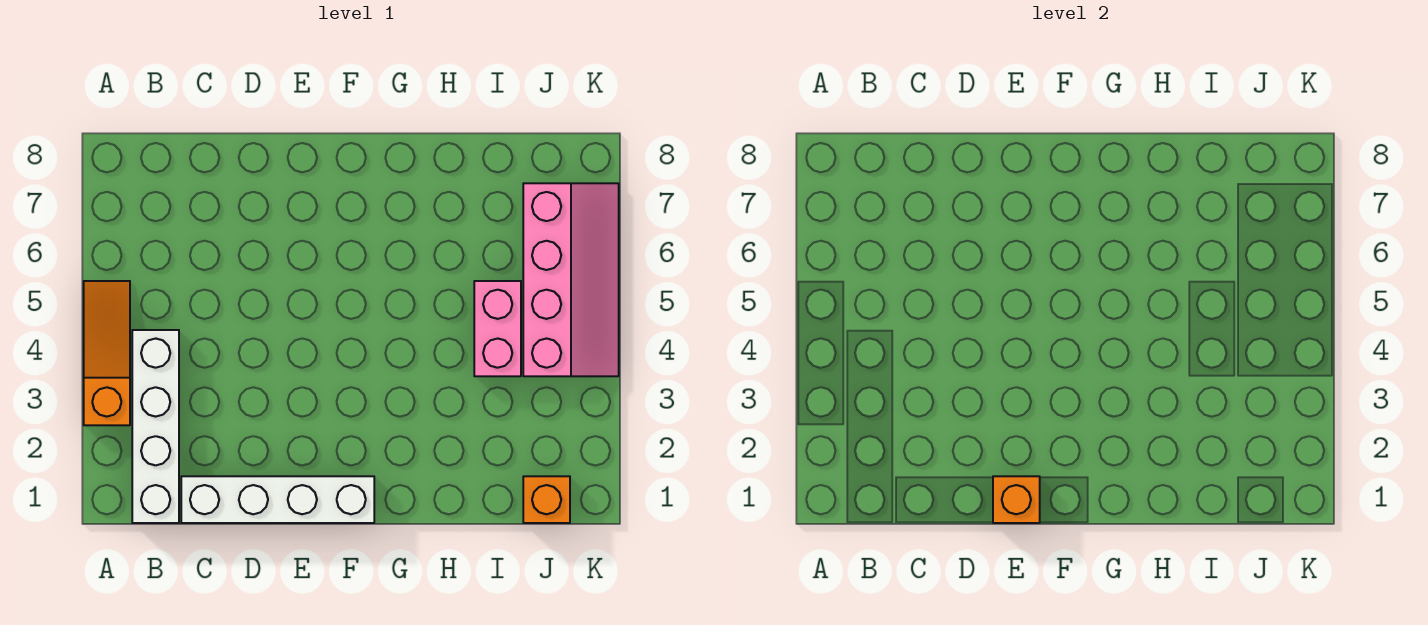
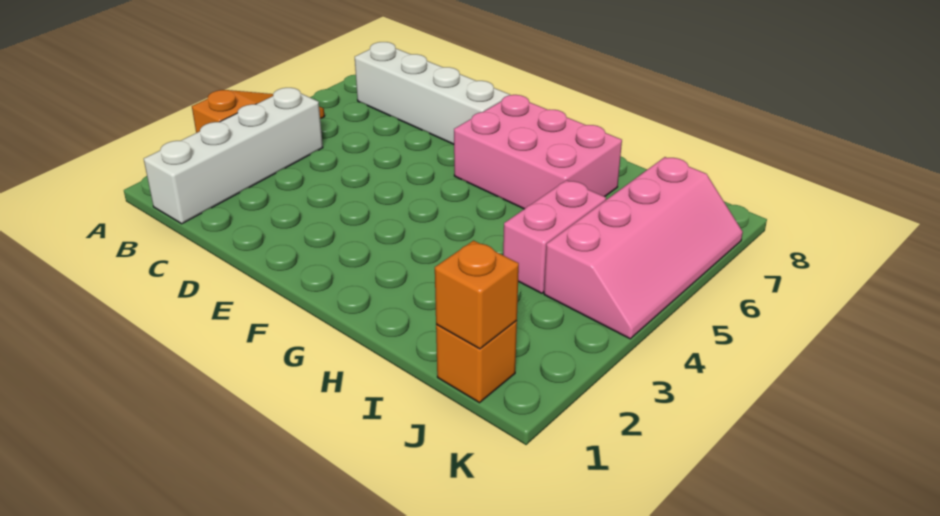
white brick C1:F1 level 1 -> white brick B7:E7 level 1
orange brick E1 level 2 -> orange brick J1 level 2
none -> pink brick F6:H7 level 1

